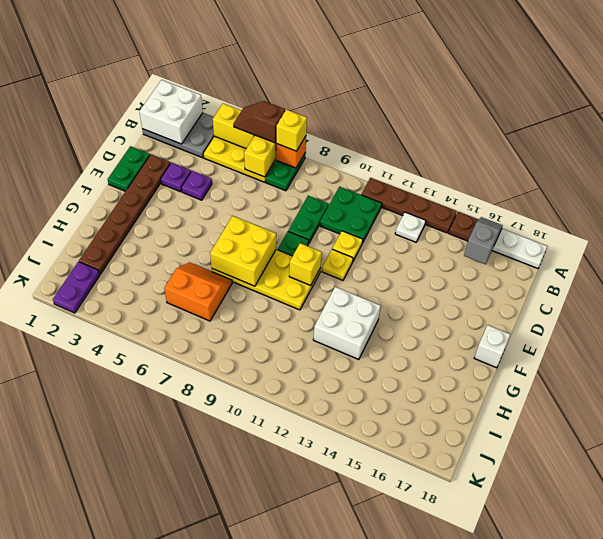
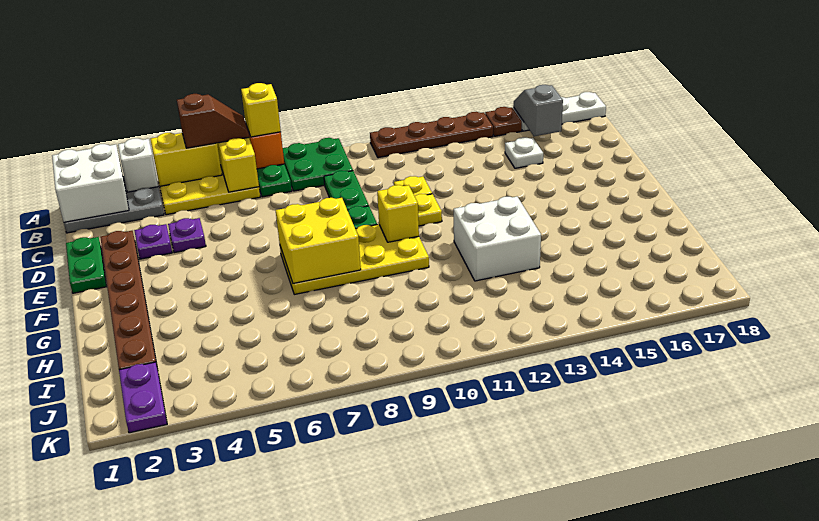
brown slope A5:A6 level 3 top 6 -> brown slope A5:A6 level 3 top 5
green plate B10:C11 level 1 -> green plate A8:B9 level 1
white plate B13 level 1 -> white plate C15 level 1
white brick F18 level 1 -> white brick A3 level 2
orange slope H6:I7 level 1 top I -> none

